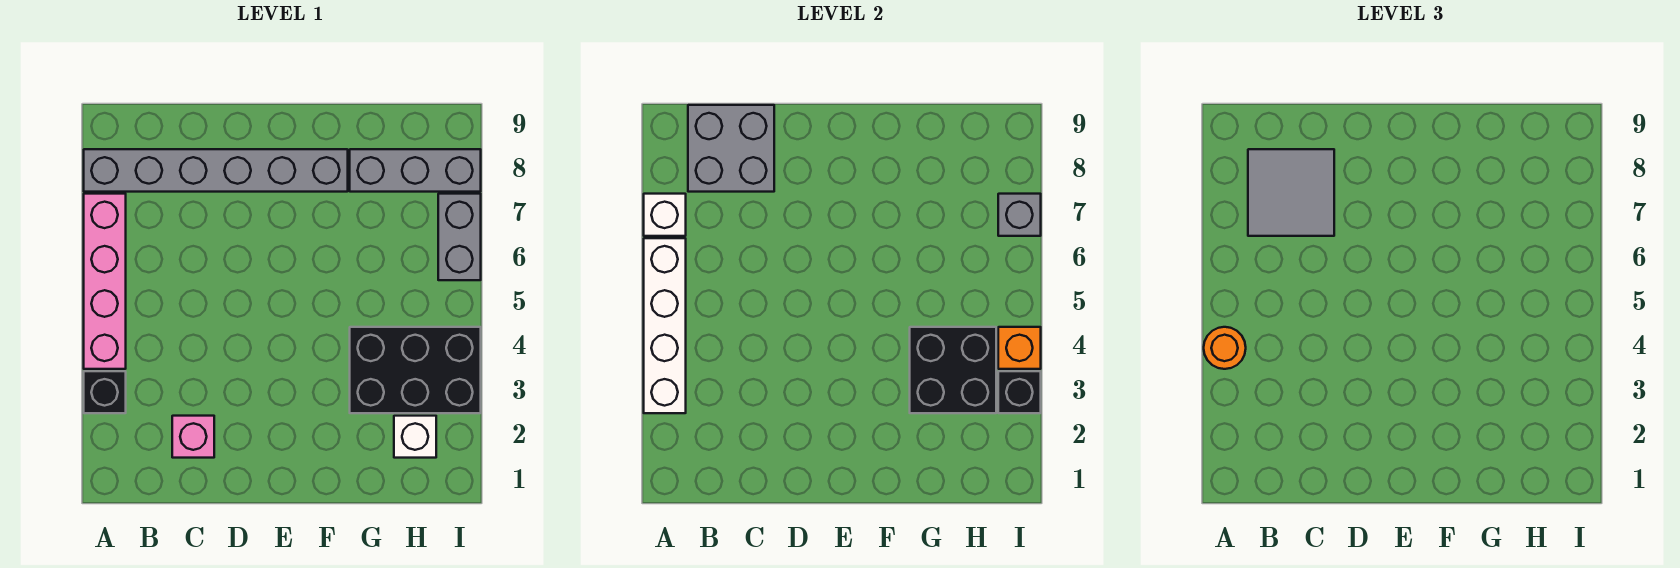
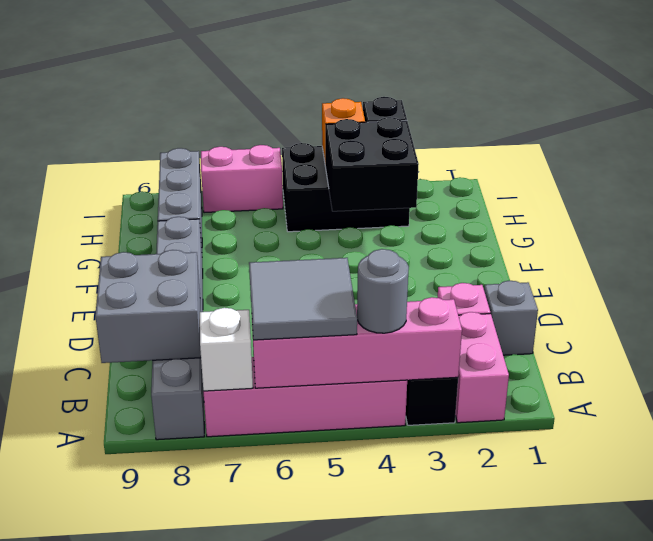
none -> pink brick A2:B2 level 1
white brick A3:A6 level 2 -> pink brick A3:A6 level 2
orange round brick A4 level 3 -> grey round brick A4 level 3
grey tile B7:C8 level 3 -> grey tile A5:B6 level 3
black brick G3:I4 level 1 -> black brick H3:I5 level 1
white brick H2 level 1 -> none
grey brick I6:I7 level 1 -> pink brick I6:I7 level 1
grey brick I7 level 2 -> grey brick C1 level 1

